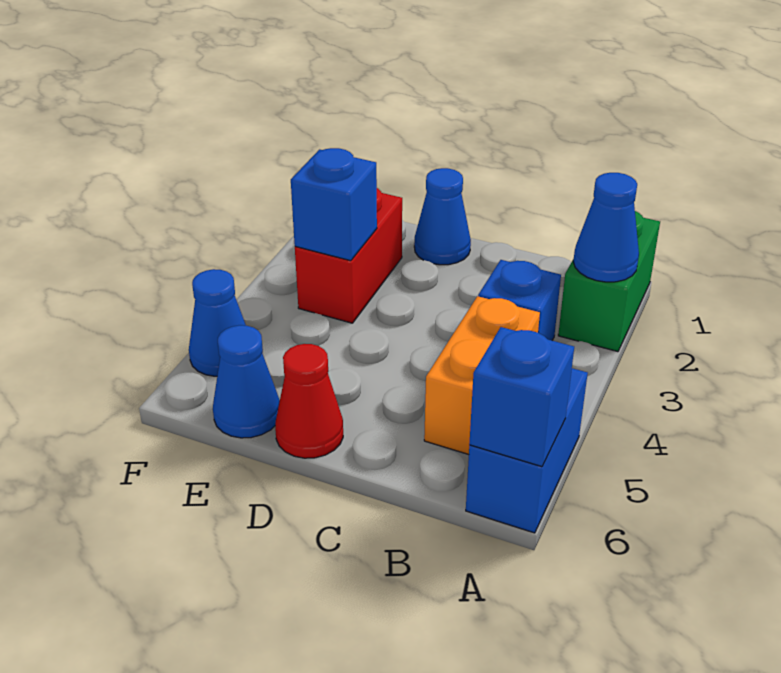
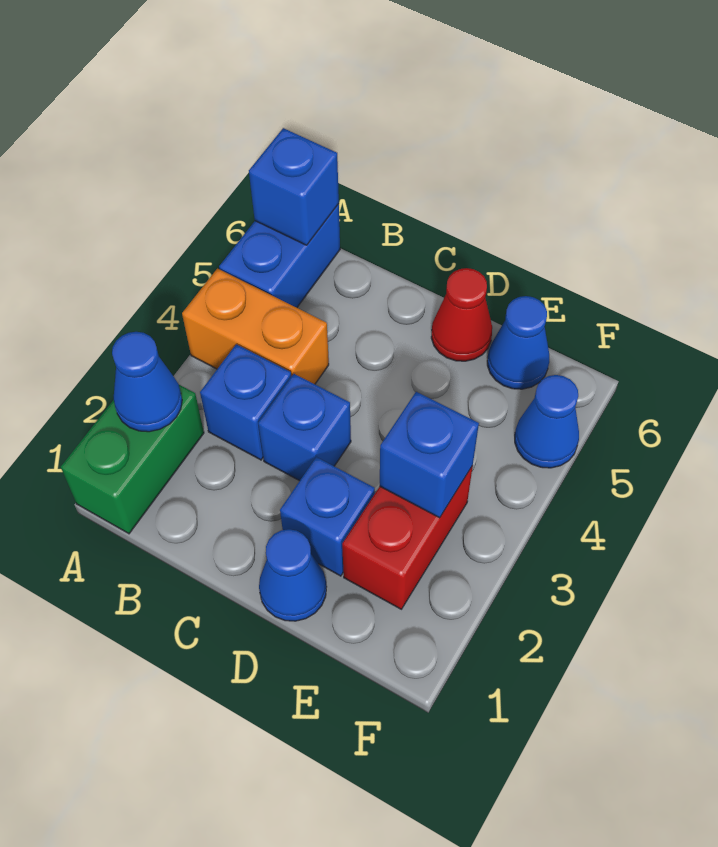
orange brick B4:B5 level 1 -> orange brick A4:B4 level 1
none -> blue brick C3 level 1
none -> blue brick D2 level 1

